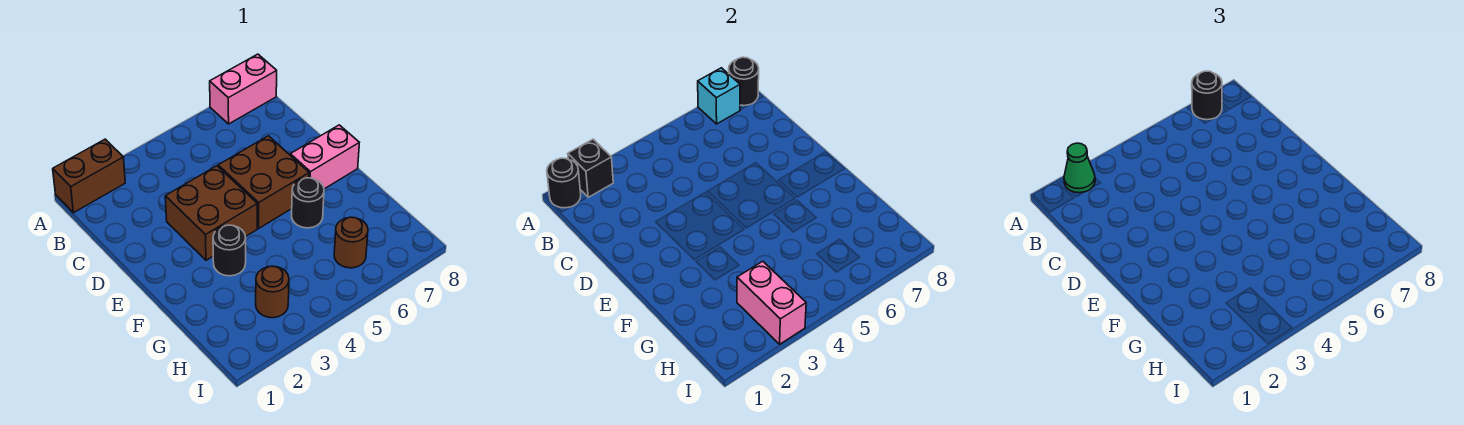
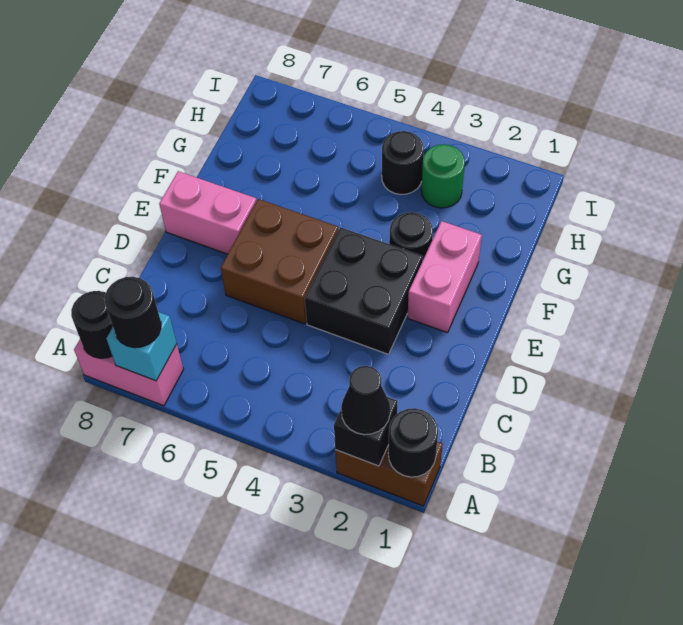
green cone A2 level 3 -> black cone A2 level 3
brown brick D3:E4 level 1 -> black brick D3:E4 level 1
black round brick F6 level 1 -> black round brick H4 level 1
brown round brick H3 level 1 -> green round brick H3 level 1
pink brick H3:I3 level 2 -> pink brick E2:F2 level 1
brown round brick H6 level 1 -> none

